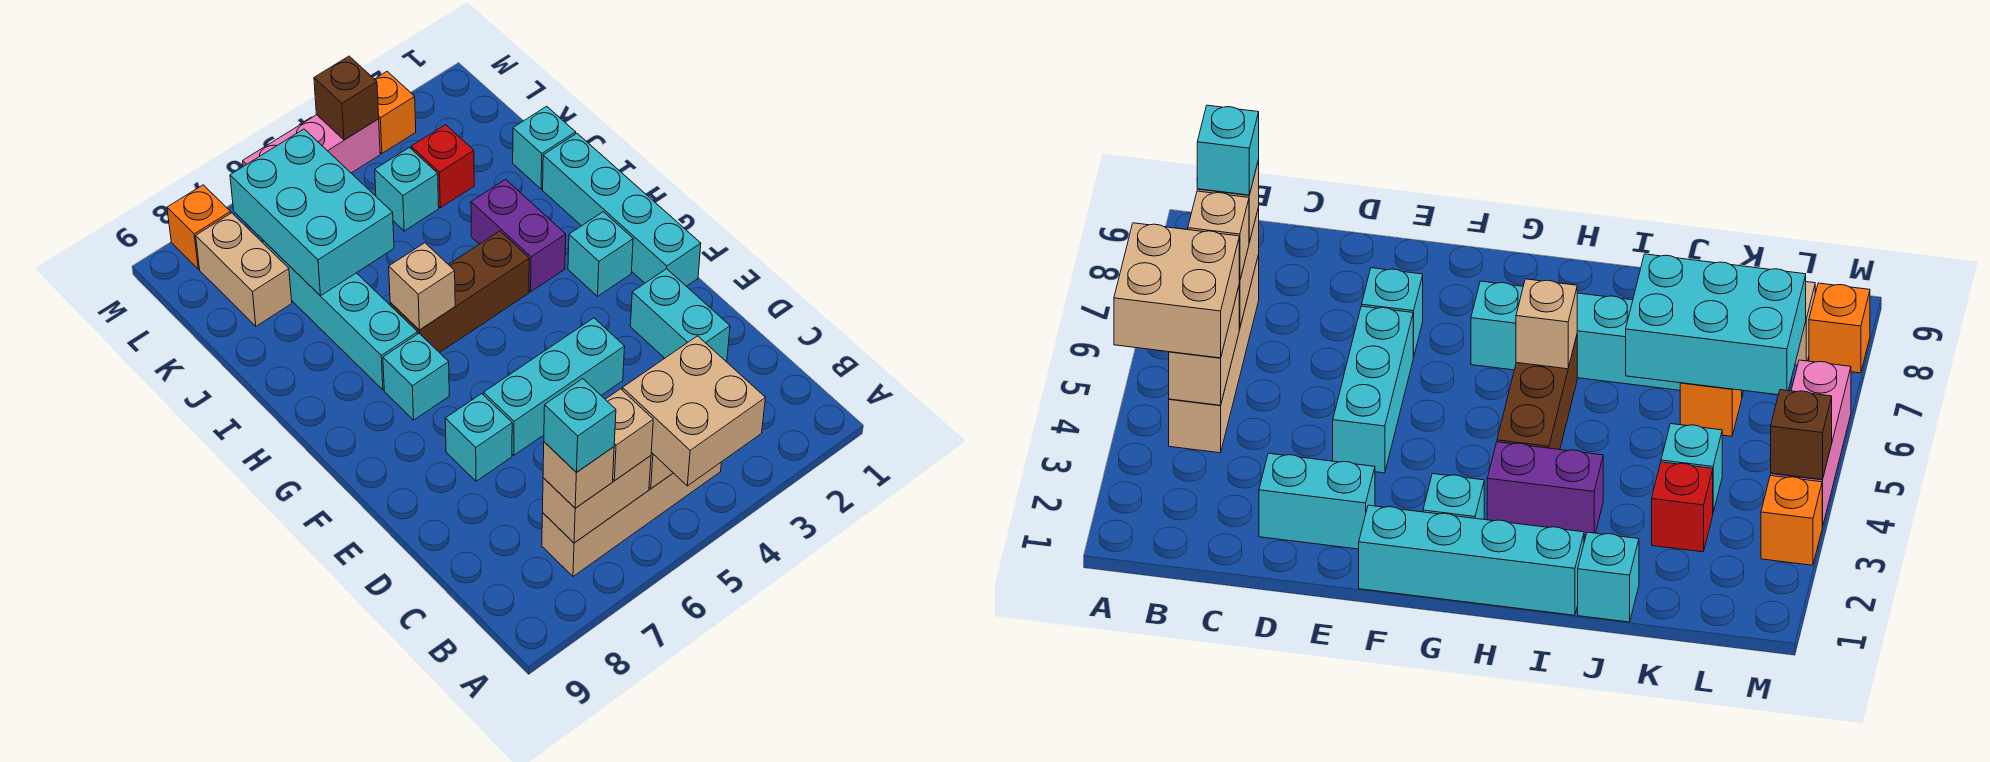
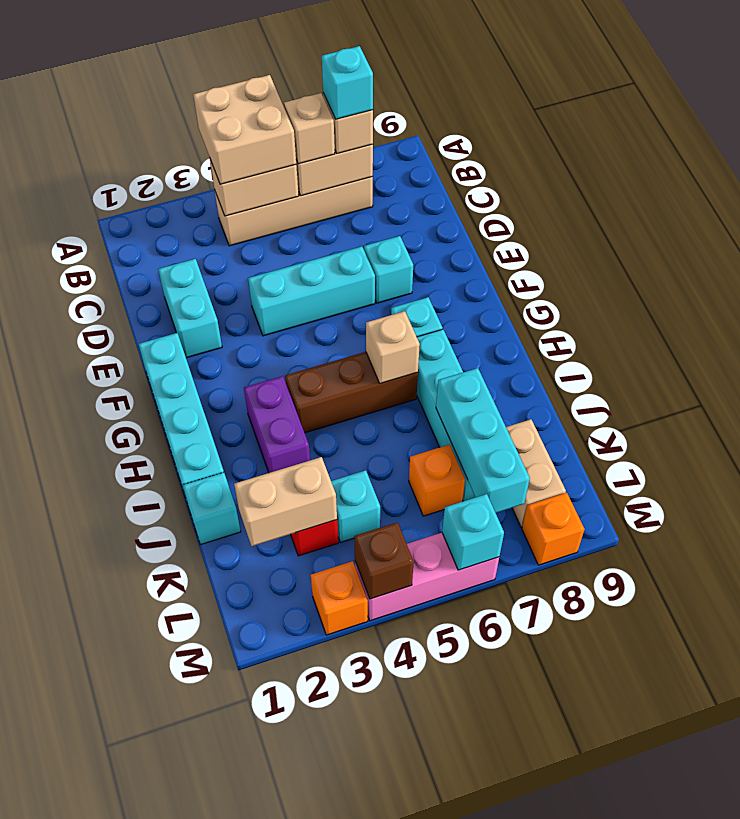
cyan brick G2 level 1 -> cyan brick M6 level 2
cyan brick J6:L7 level 2 -> cyan brick J7:L7 level 2
none -> tan brick K2:K3 level 2

